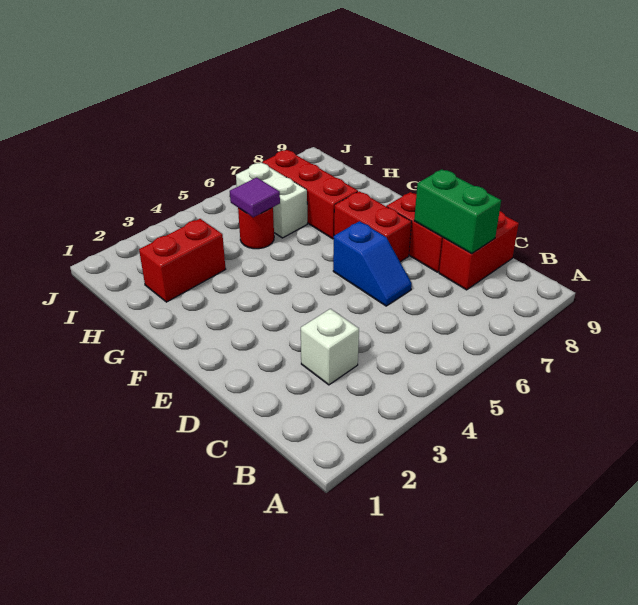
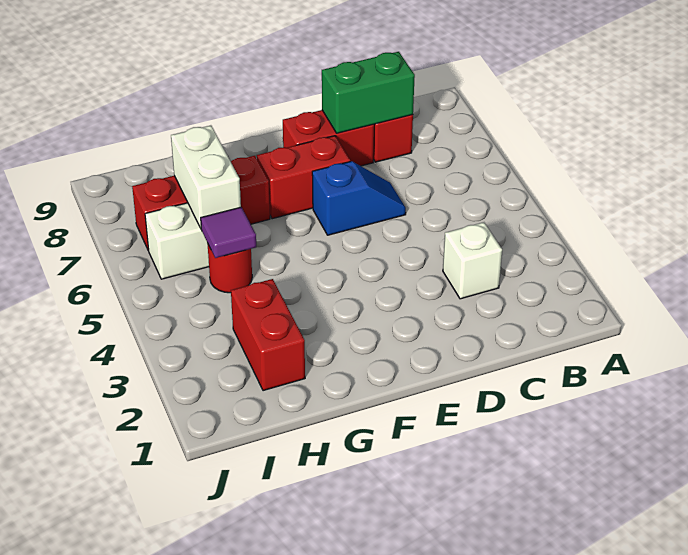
none -> white brick H6:H7 level 2

